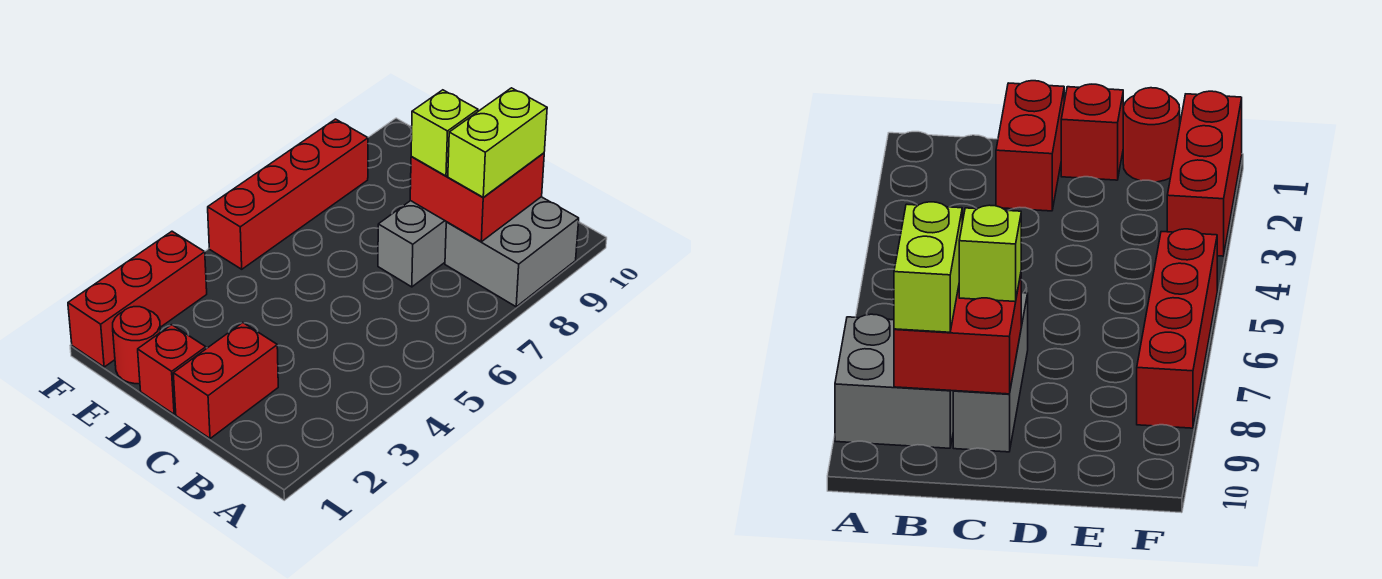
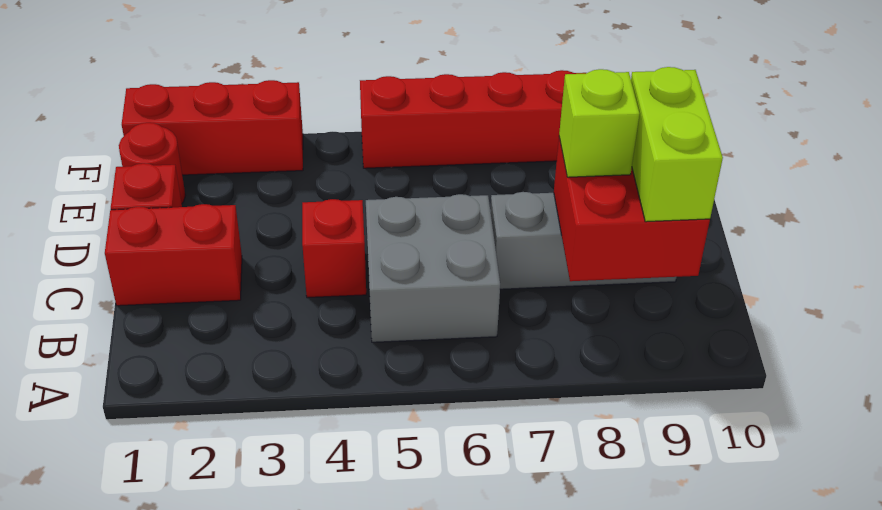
grey brick A8:B9 level 1 -> grey brick B5:C6 level 1
lime brick B8:B9 level 3 -> lime brick B9:C9 level 3
none -> red brick C4 level 1

